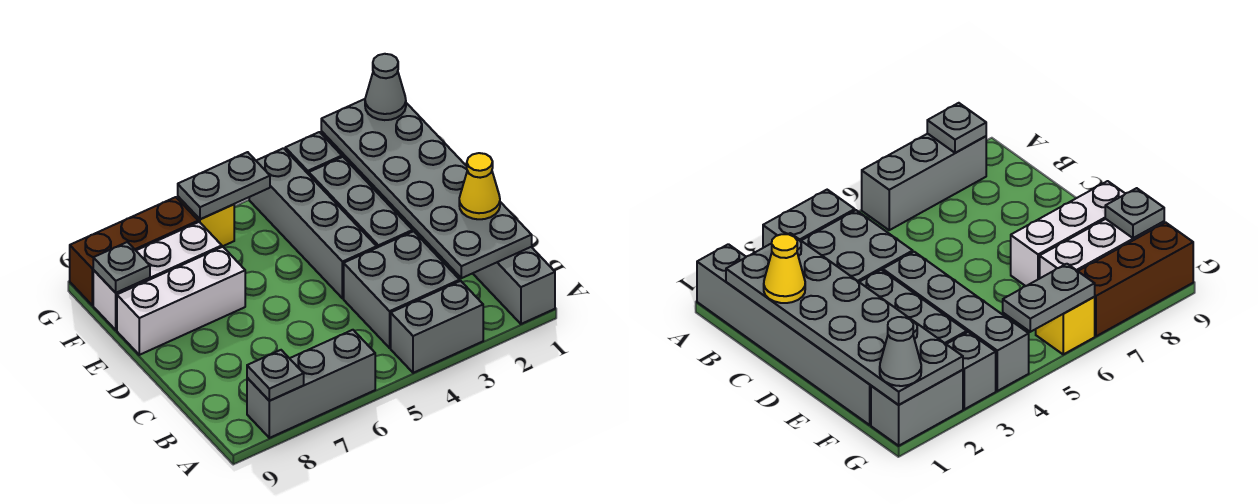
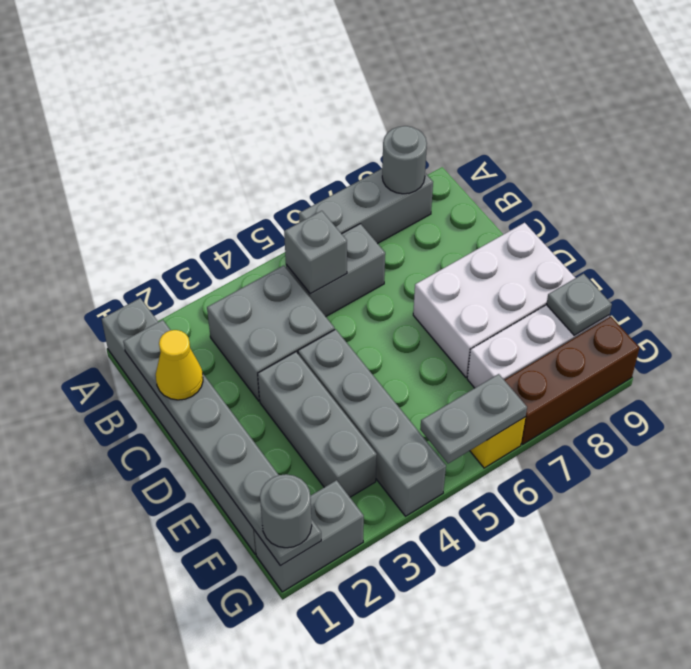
grey brick A3:A4 level 1 -> grey brick B5:B6 level 1
grey plate A8 level 2 -> grey round brick A8 level 2
grey plate B1:G2 level 2 -> grey plate B1:G1 level 2
white brick E7:E9 level 1 -> white brick D7:E9 level 1
grey cone G1 level 3 -> grey round brick G1 level 3
grey brick G3 level 1 -> grey brick B5 level 2

